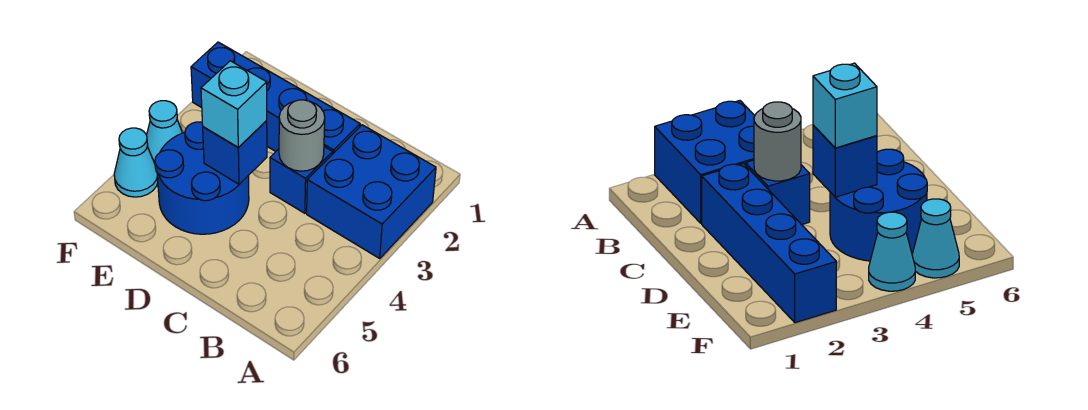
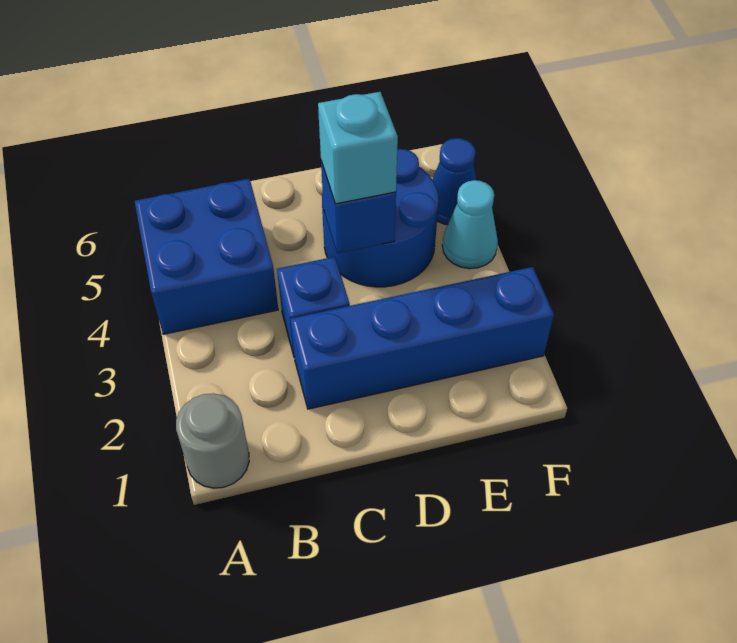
blue brick A2:B3 level 1 -> blue brick A4:B5 level 1
grey round brick C3 level 2 -> grey round brick A1 level 1
cyan cone F5 level 1 -> blue cone F5 level 1

